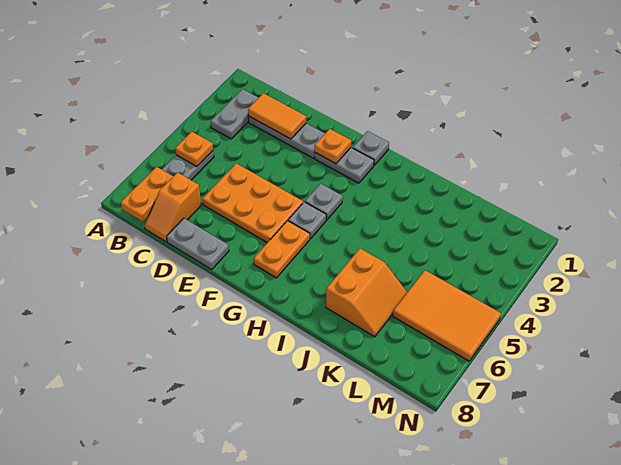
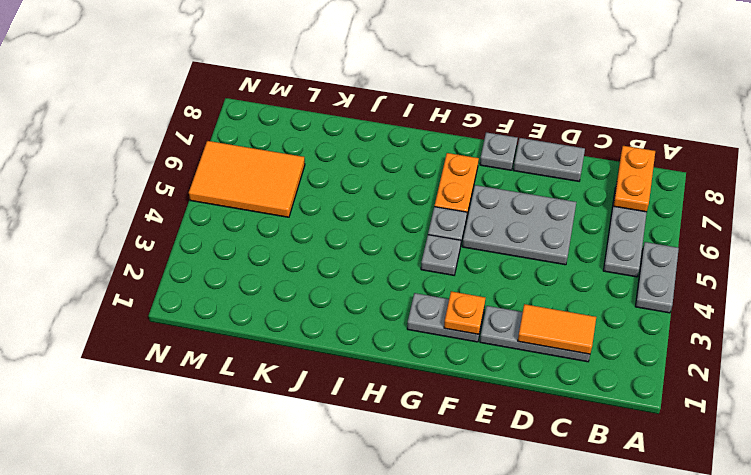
grey plate B2:B3 level 1 -> grey plate A4:A5 level 1
orange plate B5 level 2 -> none
orange slope C7:C8 level 1 top 7 -> none
orange plate D5:F6 level 1 -> grey plate D5:F6 level 1
grey plate G1 level 1 -> grey plate F8 level 1
orange slope J6:K7 level 1 top J -> none

